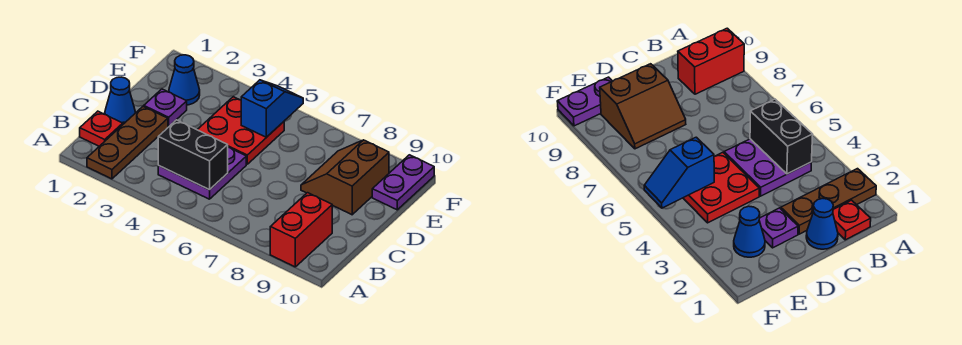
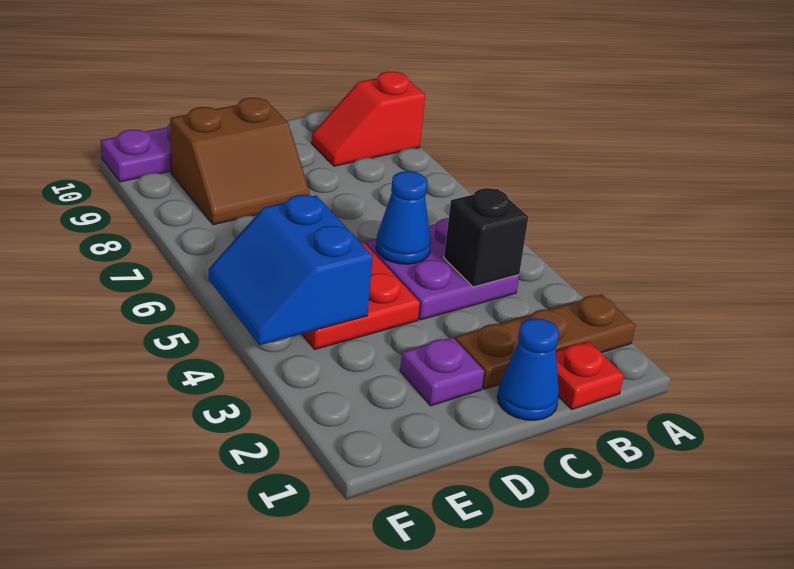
red brick A9:B9 level 1 -> red slope A9:B9 level 1 top A
black brick B4:B5 level 2 -> black brick B4 level 2
blue cone E2 level 1 -> blue cone C5 level 2
blue slope E5:F5 level 2 top E -> blue slope E4:F5 level 2 top E

